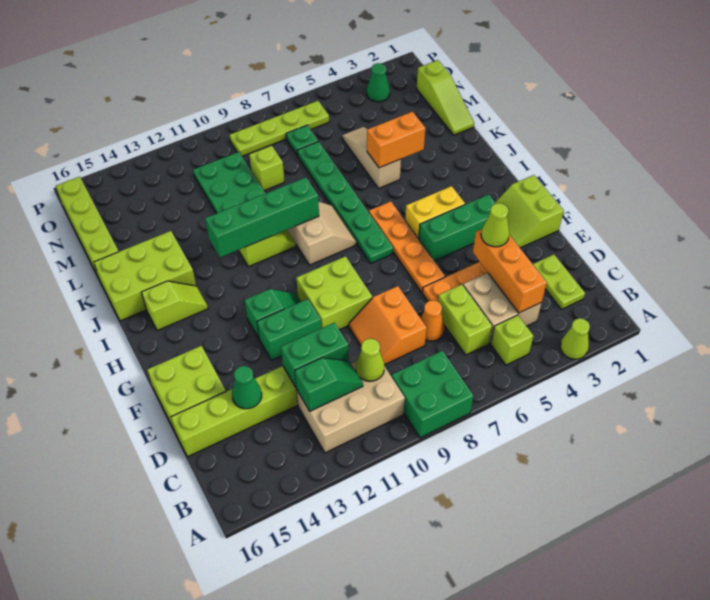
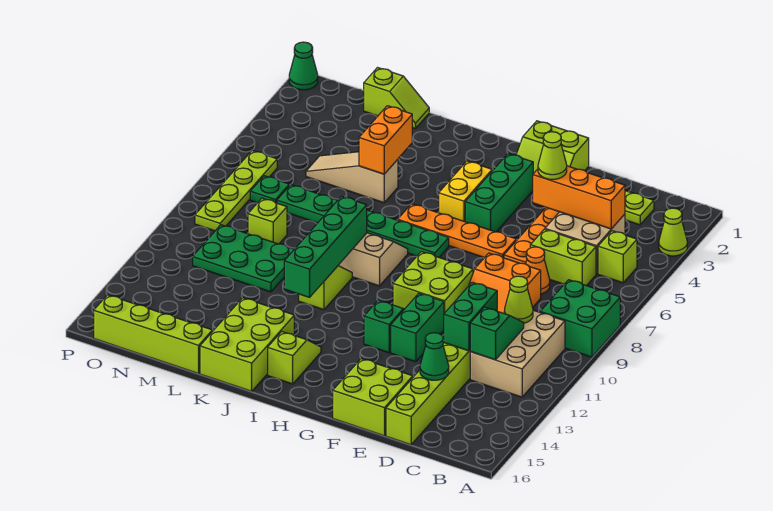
lime slope L1:N1 level 1 top N -> lime slope L1:M1 level 1 top M
green cone O3 level 1 -> green cone P1 level 1

